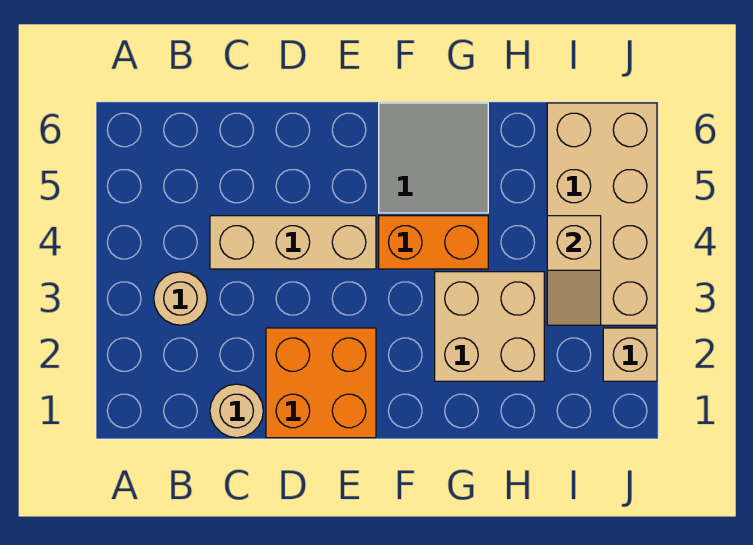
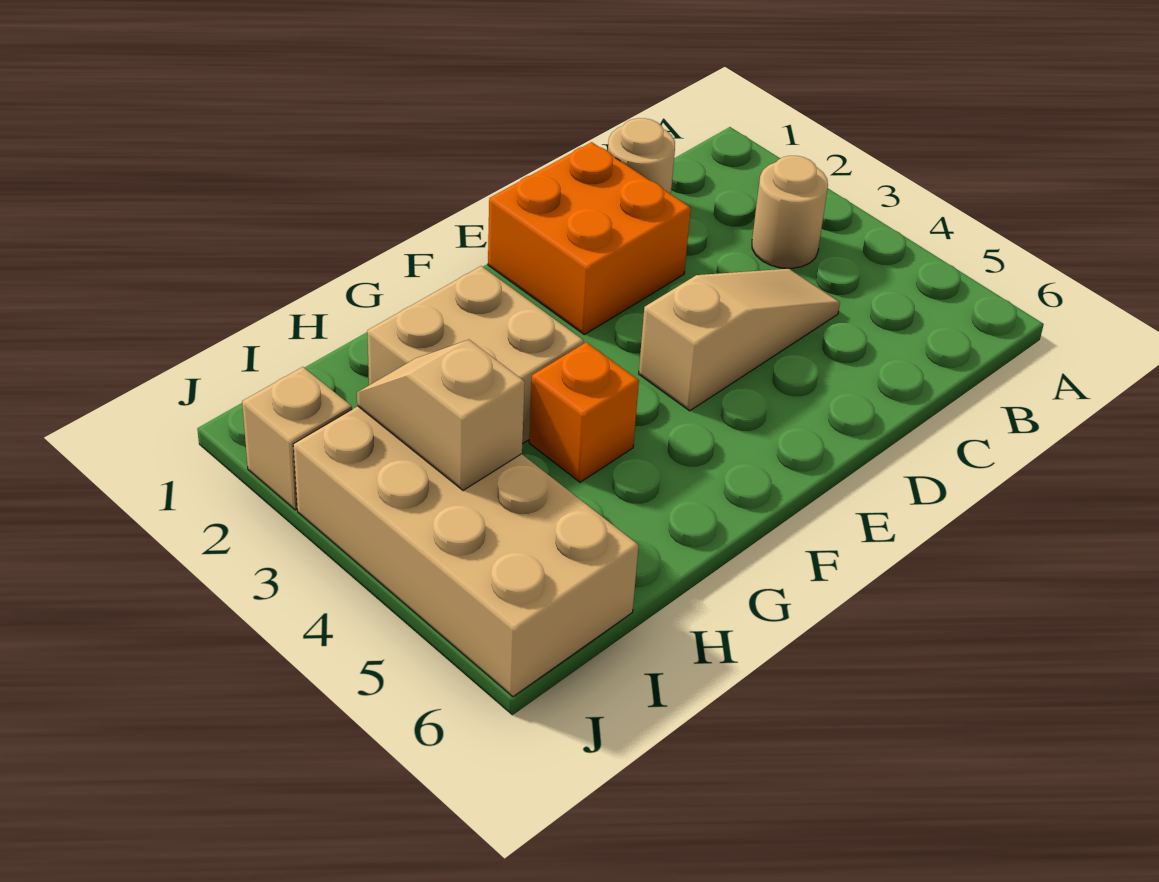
tan brick C4:E4 level 1 -> tan slope C4:E4 level 1 top E
orange brick F4:G4 level 1 -> orange brick G4 level 1
grey tile F5:G6 level 1 -> none

